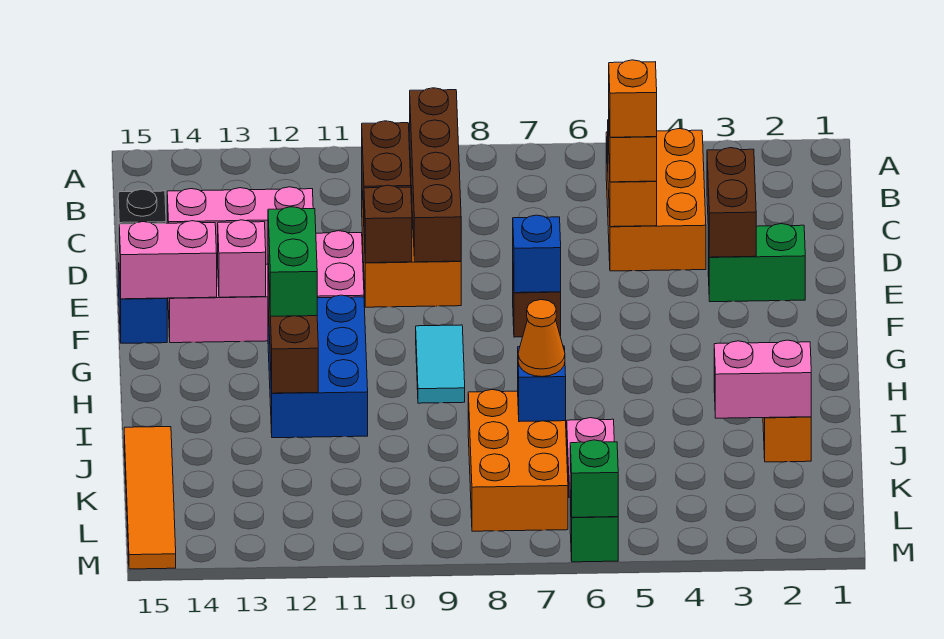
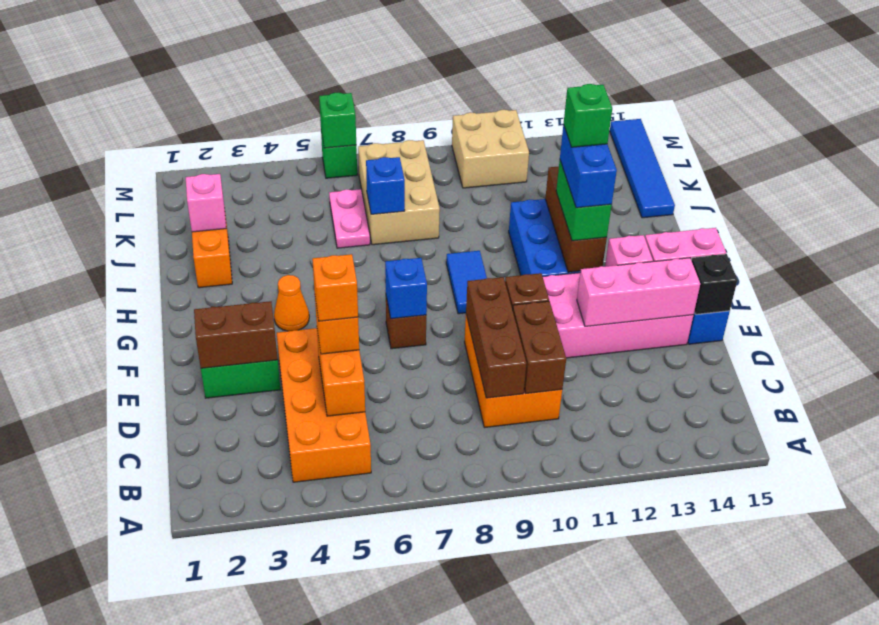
orange brick B4:D5 level 1 -> orange brick B4:E5 level 1
brown brick B9:E9 level 2 -> brown brick C9:E9 level 2
brown brick D3:E3 level 2 -> brown brick E2:E3 level 2
cyan tile G9:H9 level 1 -> blue tile G9:H9 level 1
none -> blue brick G12:H12 level 4
none -> green brick H12 level 5
pink brick J2:J3 level 2 -> pink brick J2 level 2
orange brick J7:L8 level 1 -> tan brick J7:L8 level 1
orange cone J7 level 3 -> orange cone G4 level 1
orange tile J15:M15 level 1 -> blue tile J15:M15 level 1
none -> tan brick L10:M11 level 1

